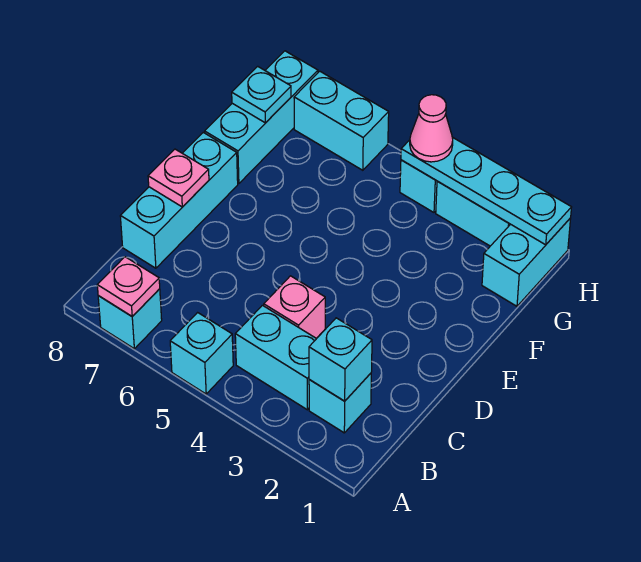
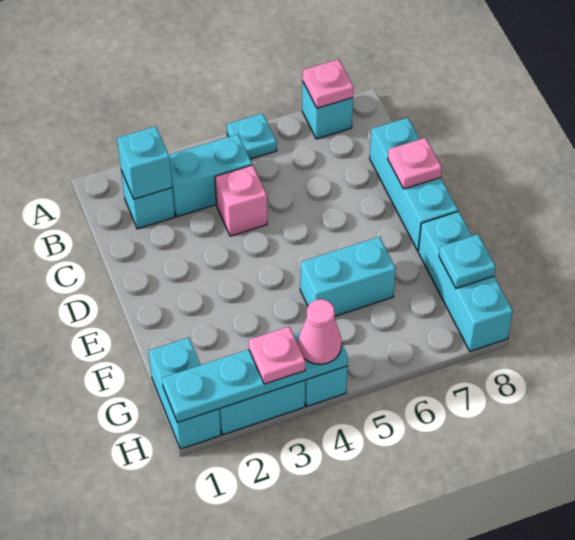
cyan brick A5 level 1 -> cyan plate A5 level 1
none -> pink plate H3 level 3
cyan brick H6:H7 level 1 -> cyan brick F5:F6 level 1

